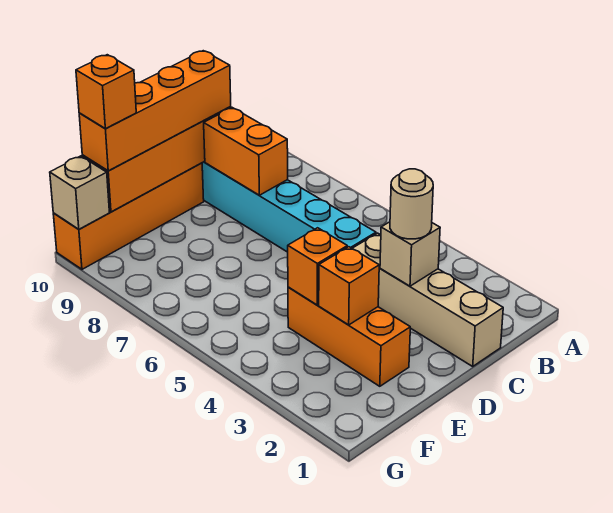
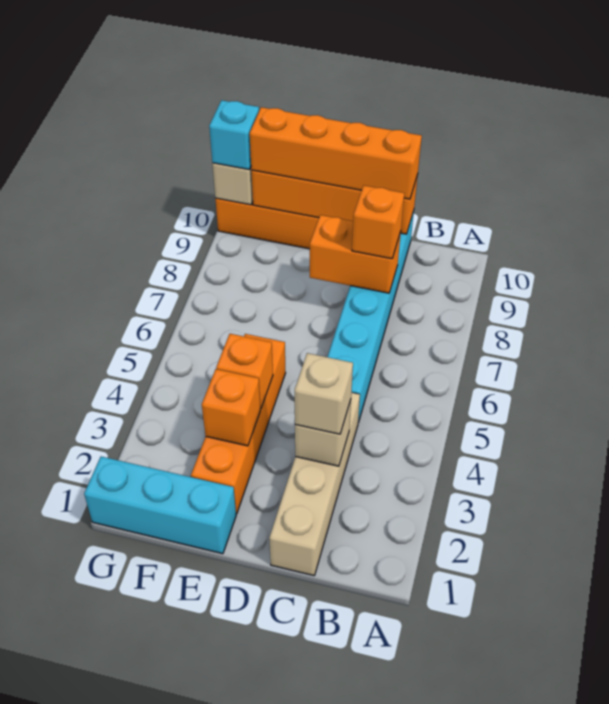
tan round brick C3 level 3 -> tan brick C3 level 3
orange brick C8:C9 level 2 -> orange brick C8:D8 level 2
none -> cyan brick E1:G1 level 1
orange brick E2:E4 level 1 -> orange brick E2:E5 level 1
orange brick F10 level 4 -> orange brick C8 level 3
none -> cyan brick G10 level 3

